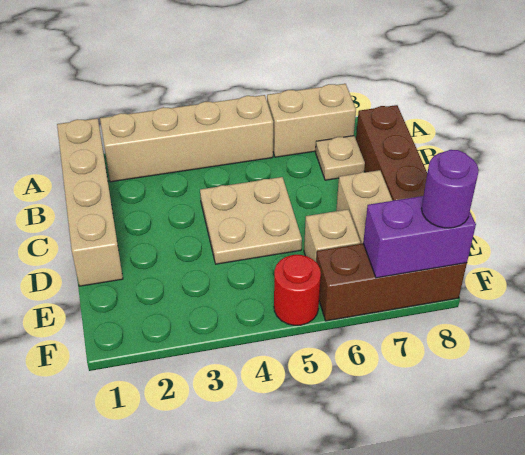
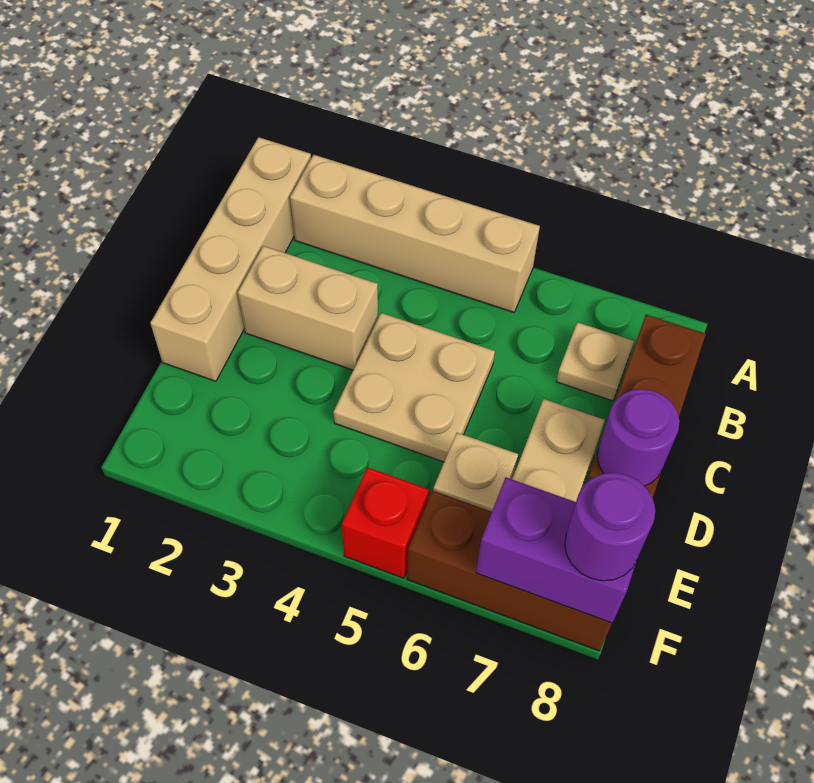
tan brick A6:A7 level 1 -> tan brick C2:C3 level 1
none -> purple round brick D8 level 2
red round brick F5 level 1 -> red brick F5 level 1

